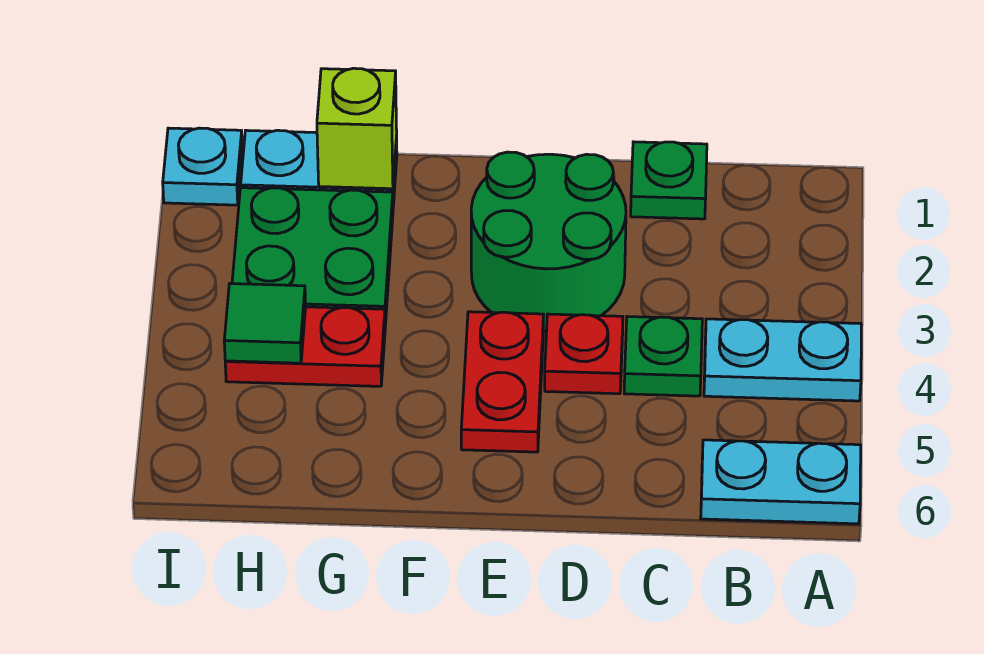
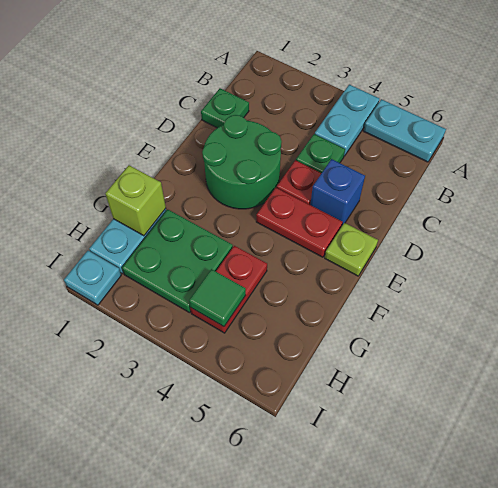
cyan plate A6:B6 level 1 -> cyan plate A5:A6 level 1
none -> blue brick D5 level 1
none -> lime plate E6 level 1

